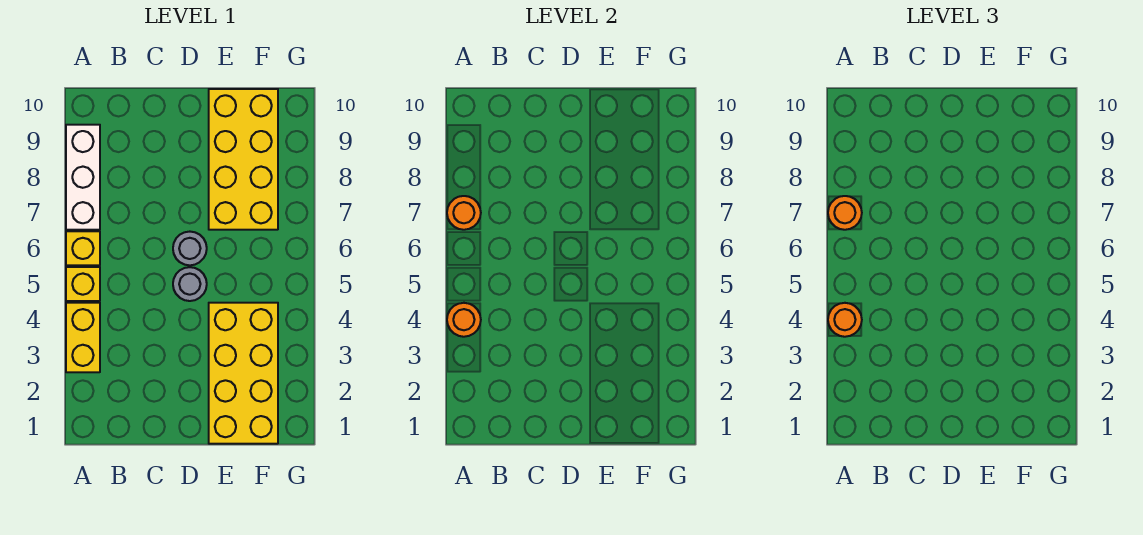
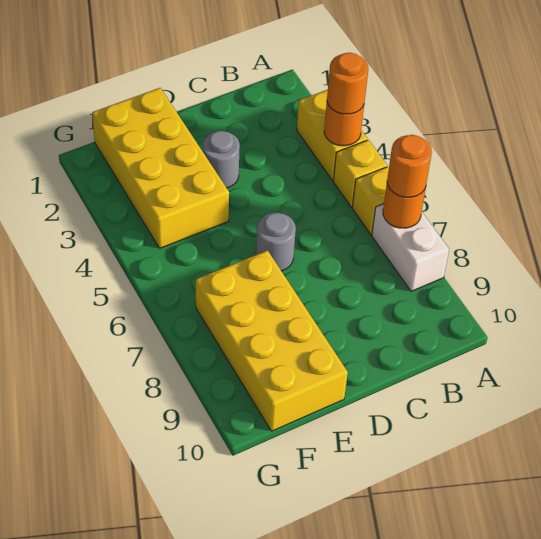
white brick A7:A9 level 1 -> white brick A7:A8 level 1
grey round brick D5 level 1 -> grey round brick D3 level 1

